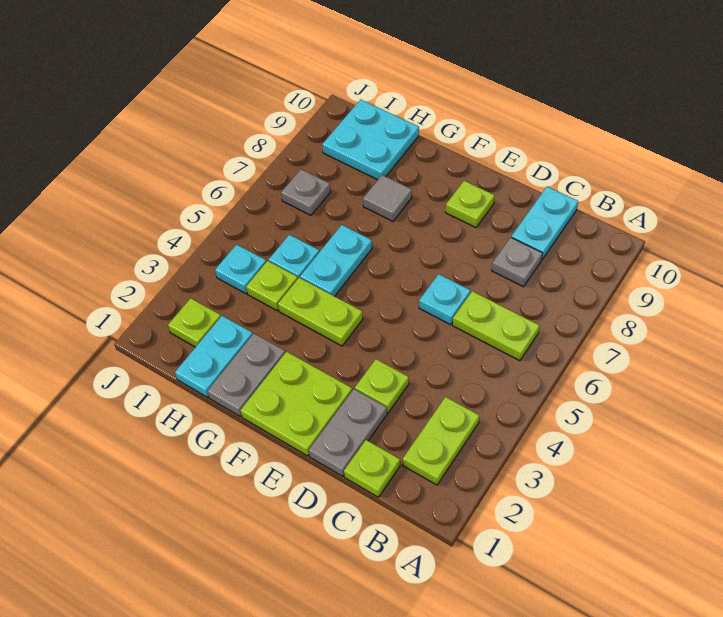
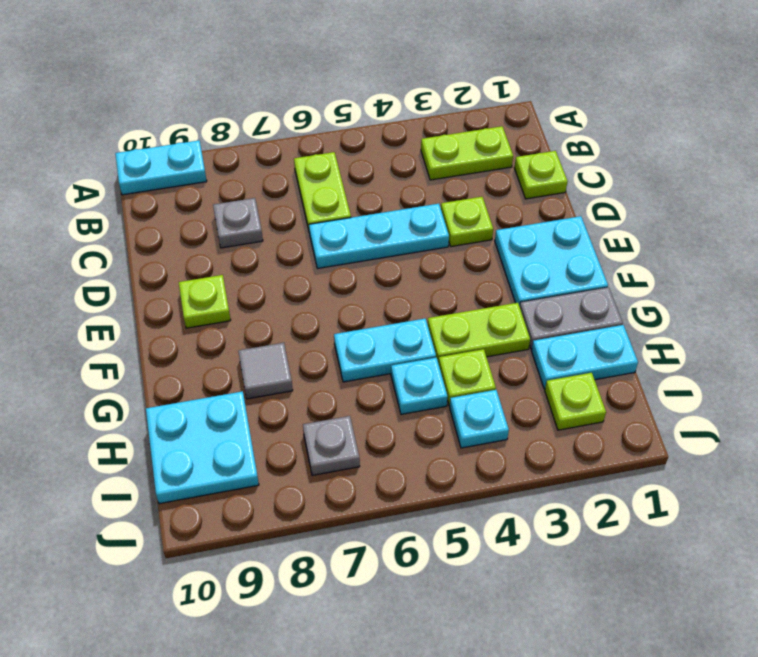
cyan plate C9:C10 level 1 -> cyan plate A9:A10 level 1
grey plate D1:D2 level 1 -> none
cyan plate D6 level 1 -> cyan plate D4:D6 level 1
lime plate E1:F2 level 1 -> cyan plate E1:F2 level 1
lime plate F4:G4 level 1 -> lime plate G3:G4 level 1

